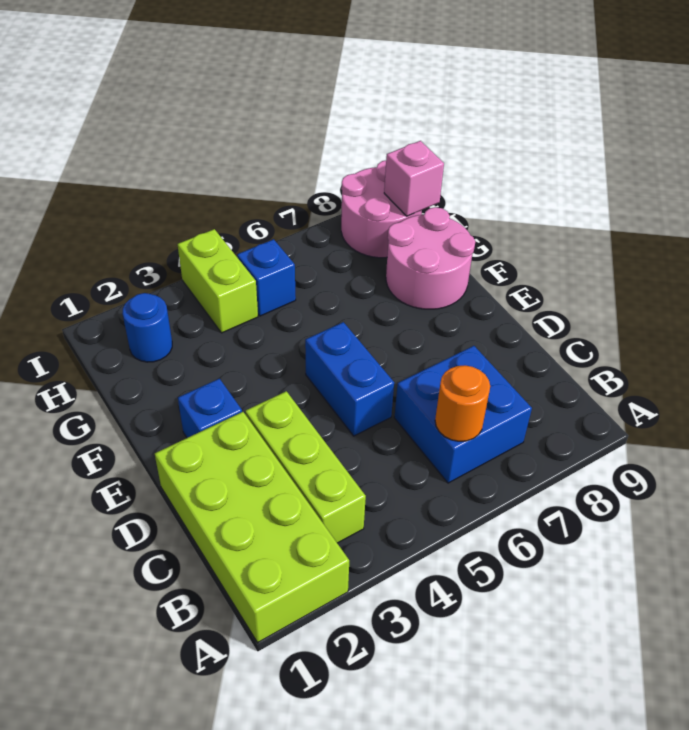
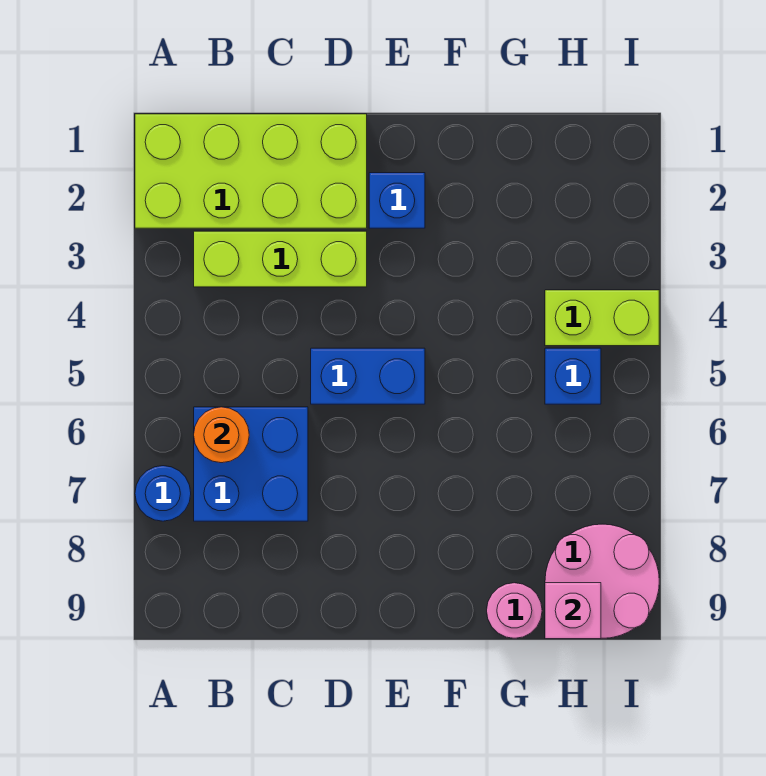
pink round brick F8:G9 level 1 -> pink round brick G9 level 1
blue round brick H2 level 1 -> blue round brick A7 level 1

